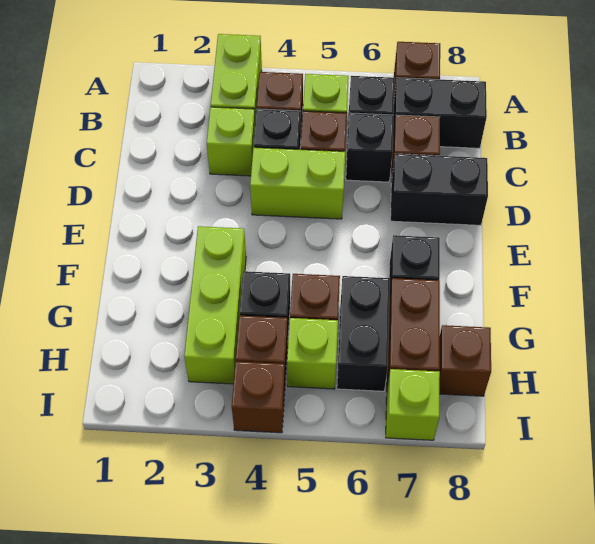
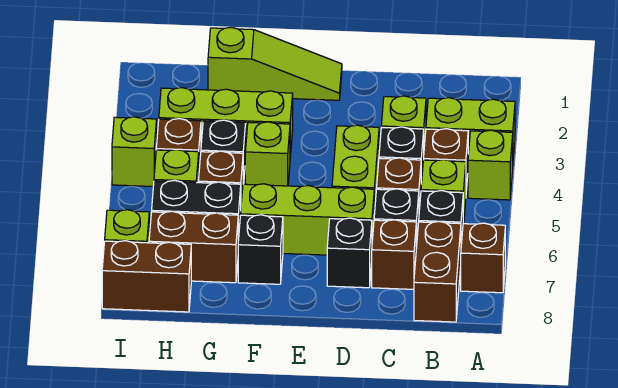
none -> lime brick A4 level 1
black brick B7:B8 level 1 -> brown brick B7:B8 level 1
none -> lime brick D6:F6 level 1
black brick D7:D8 level 1 -> black brick D7 level 1
none -> lime slope E1:G1 level 1 top G
none -> lime brick F4 level 1
brown brick H8 level 1 -> brown brick H8:I8 level 1
brown brick I4 level 1 -> lime brick I4 level 1

